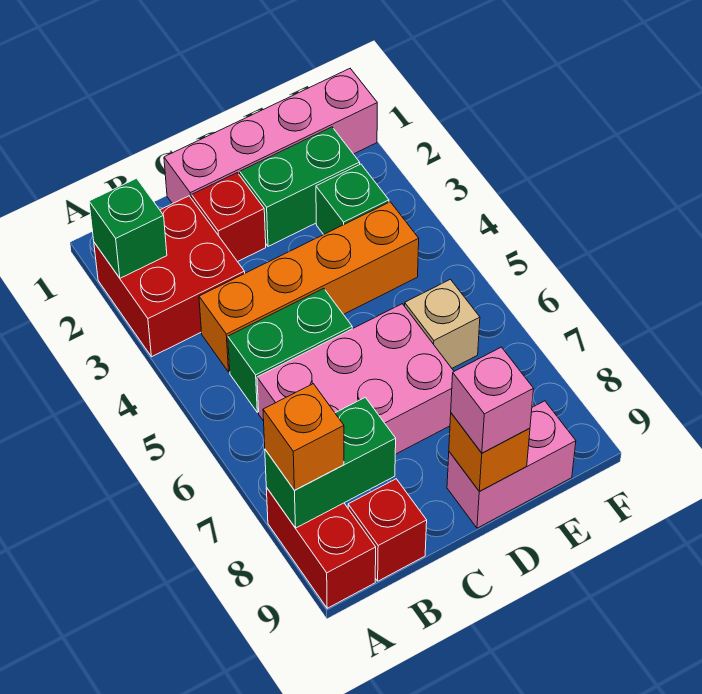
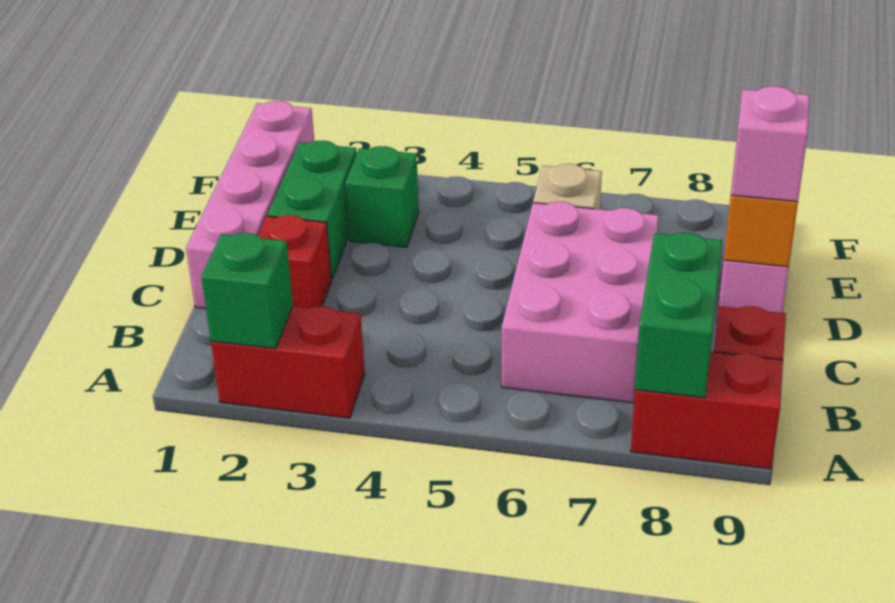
red brick A2:B3 level 1 -> red brick A2:A3 level 1
orange brick A8 level 3 -> none
orange brick B4:E4 level 1 -> none
green brick B5:C5 level 1 -> none

